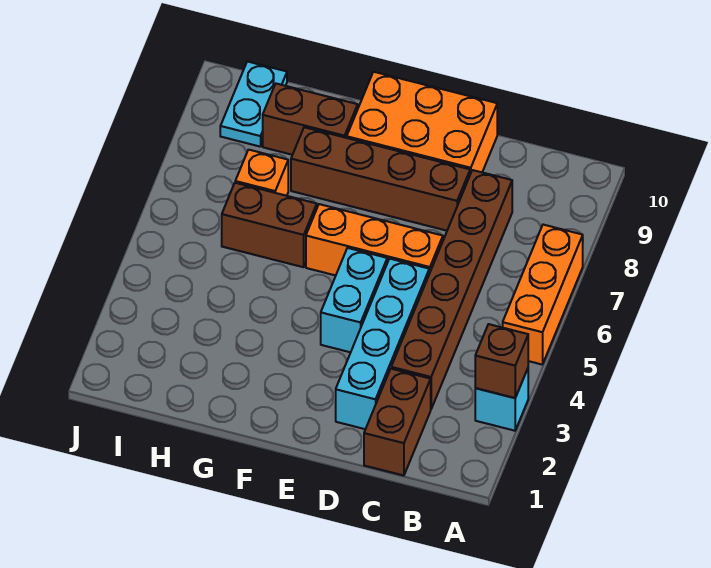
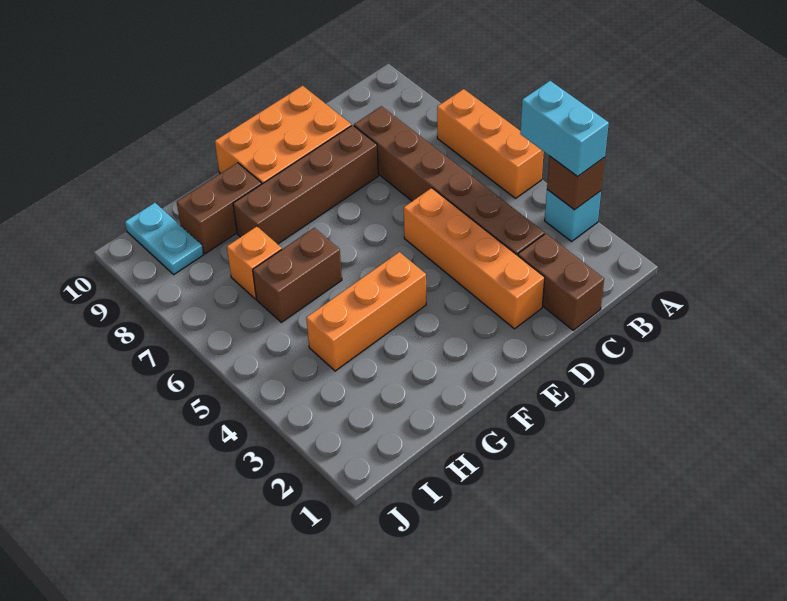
cyan brick D2:D5 level 1 -> orange brick D2:D5 level 1
orange brick D6:F6 level 1 -> orange brick F4:H4 level 1
cyan brick E4:E5 level 1 -> cyan brick A3:A4 level 3

